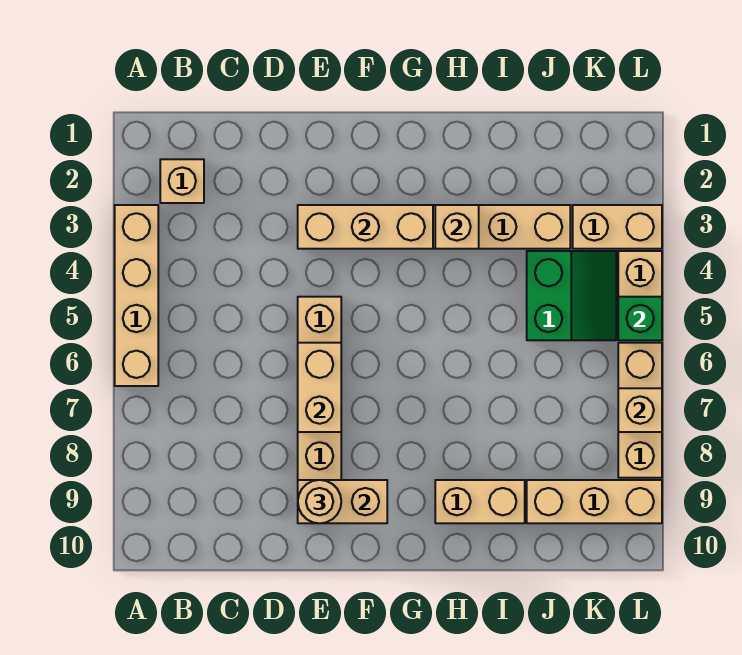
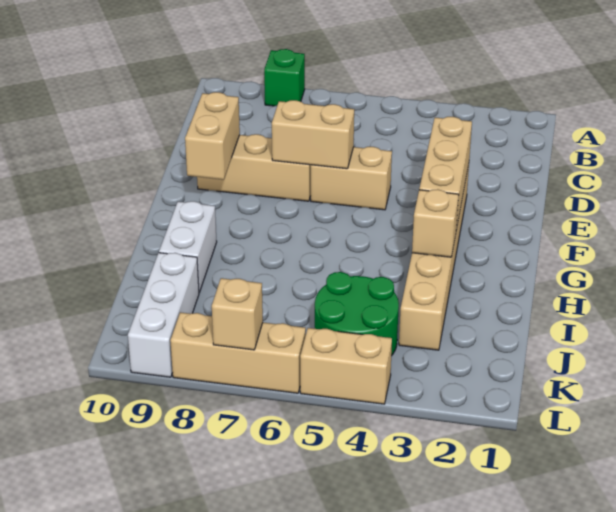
tan brick A3:A6 level 1 -> none
tan brick B2 level 1 -> none
tan round brick E9 level 3 -> none
tan brick H9:I9 level 1 -> white brick H9:I9 level 1
green slope J4:K5 level 1 top J -> green round brick J4:K5 level 1
tan brick J9:L9 level 1 -> white brick J9:L9 level 1
tan brick K3:L3 level 1 -> none
green brick L5 level 2 -> green brick A8 level 1

